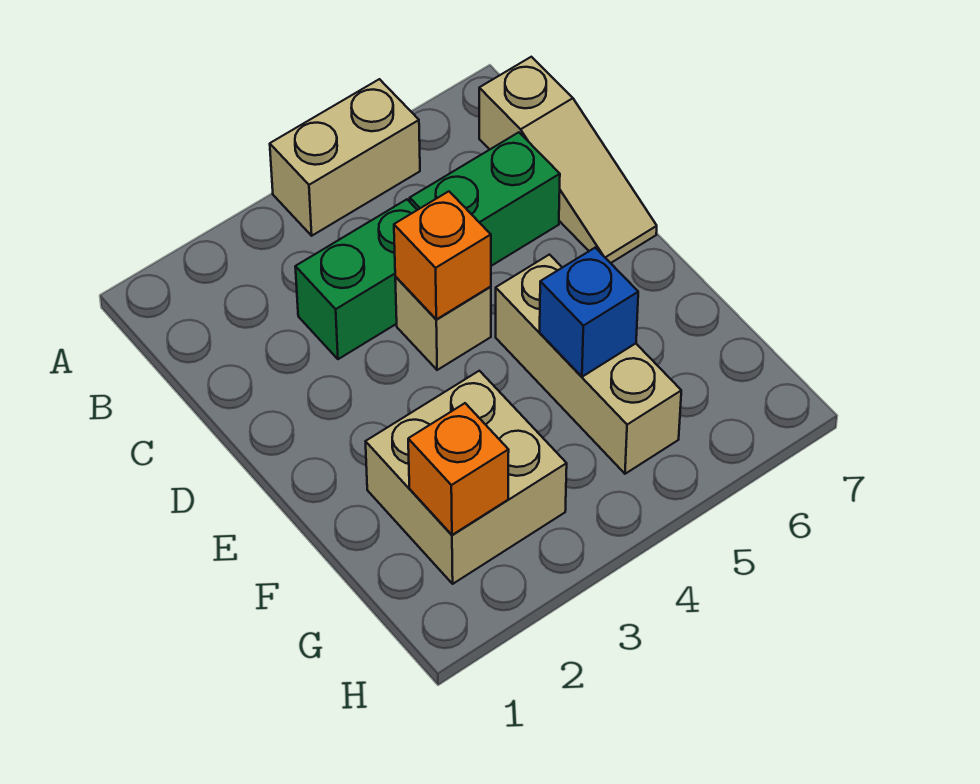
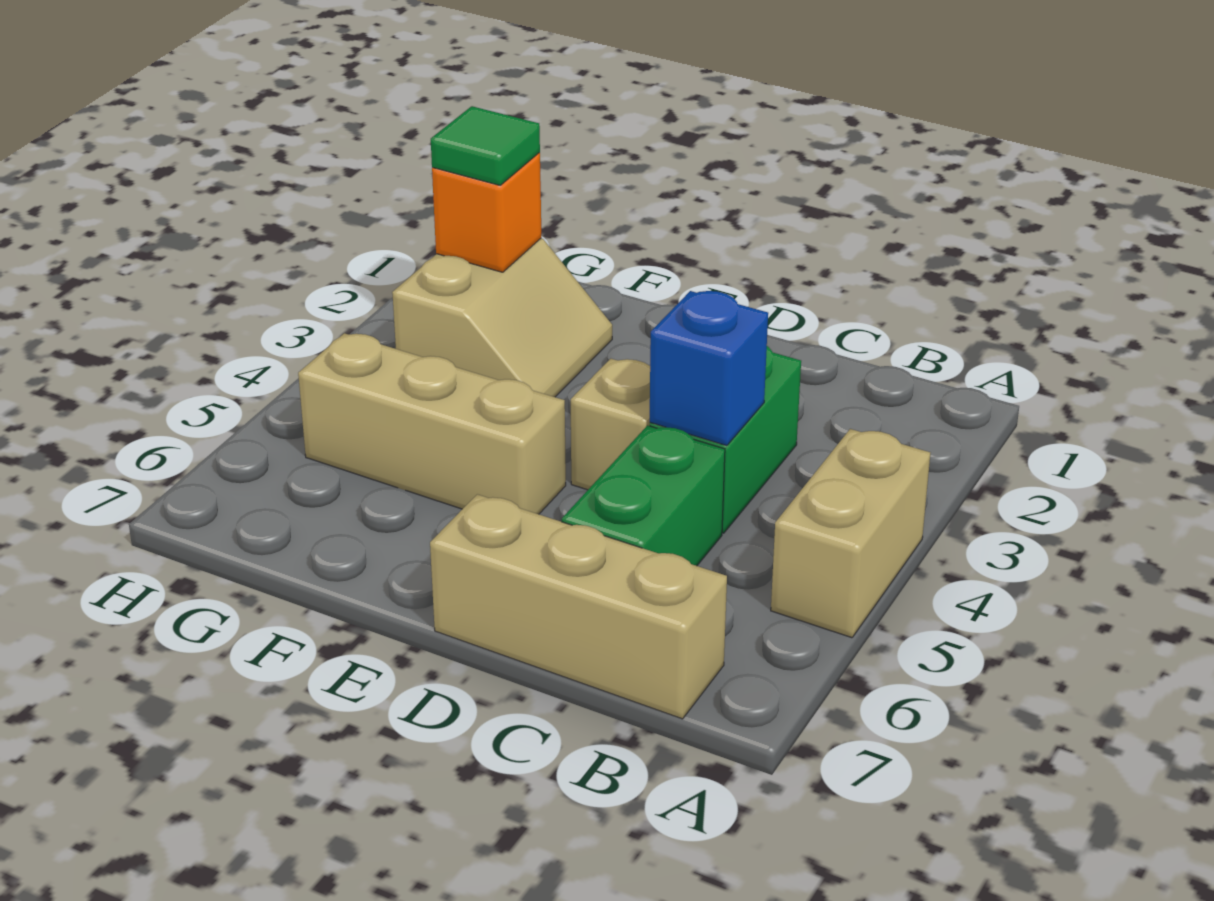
tan slope B7:D7 level 1 top B -> tan brick B7:D7 level 1
orange brick D4 level 2 -> none
tan brick F2:G3 level 1 -> tan slope F2:G3 level 1 top G
blue brick F5 level 2 -> blue brick C4 level 2
none -> green tile G2 level 3

